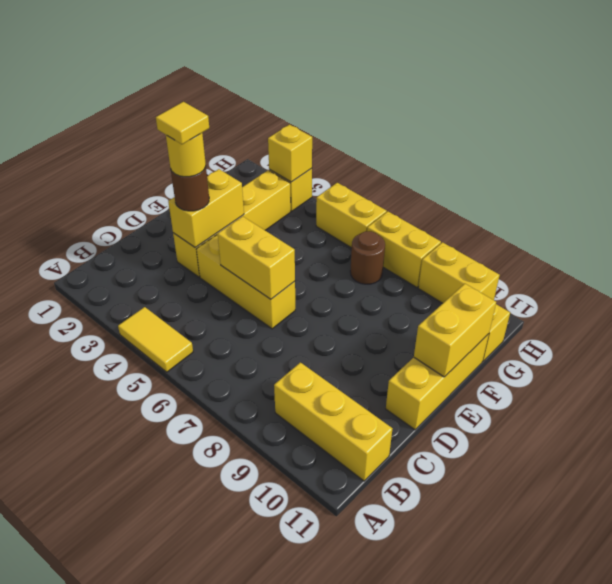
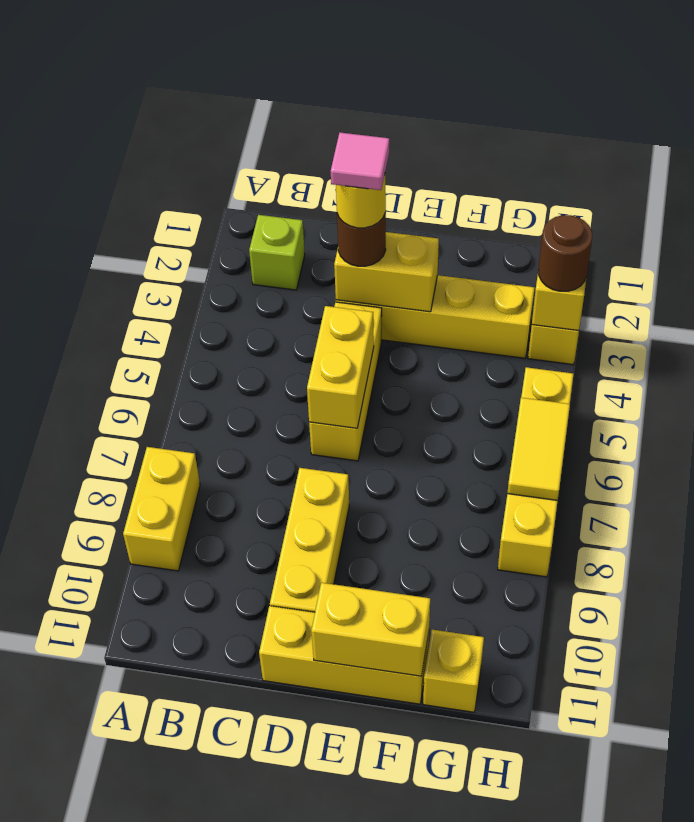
yellow tile A4:A5 level 1 -> yellow tile H6:H7 level 2
none -> lime brick B2 level 1
yellow brick B9:B11 level 1 -> yellow brick D8:D10 level 1
yellow tile D3 level 5 -> pink tile D3 level 5
brown round brick G7 level 1 -> brown round brick H3 level 3
yellow brick H9:H10 level 1 -> yellow brick A8:A9 level 1

